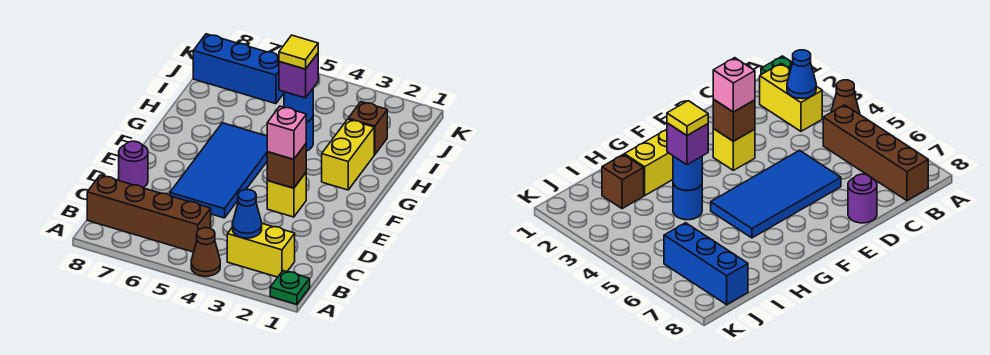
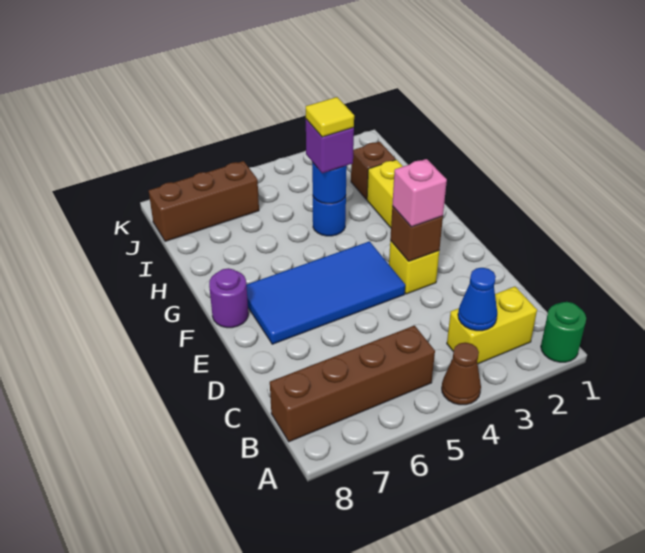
green plate A1 level 1 -> green round brick A1 level 1
blue tile D5:G6 level 1 -> blue tile E4:F7 level 1
purple round brick D8 level 1 -> purple round brick F8 level 1
blue brick J6:J8 level 1 -> brown brick J6:J8 level 1

